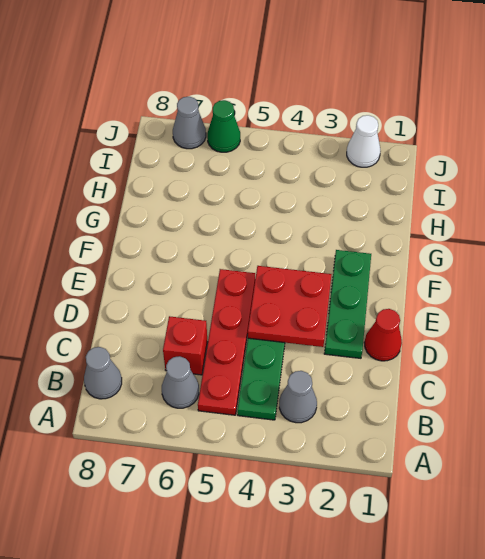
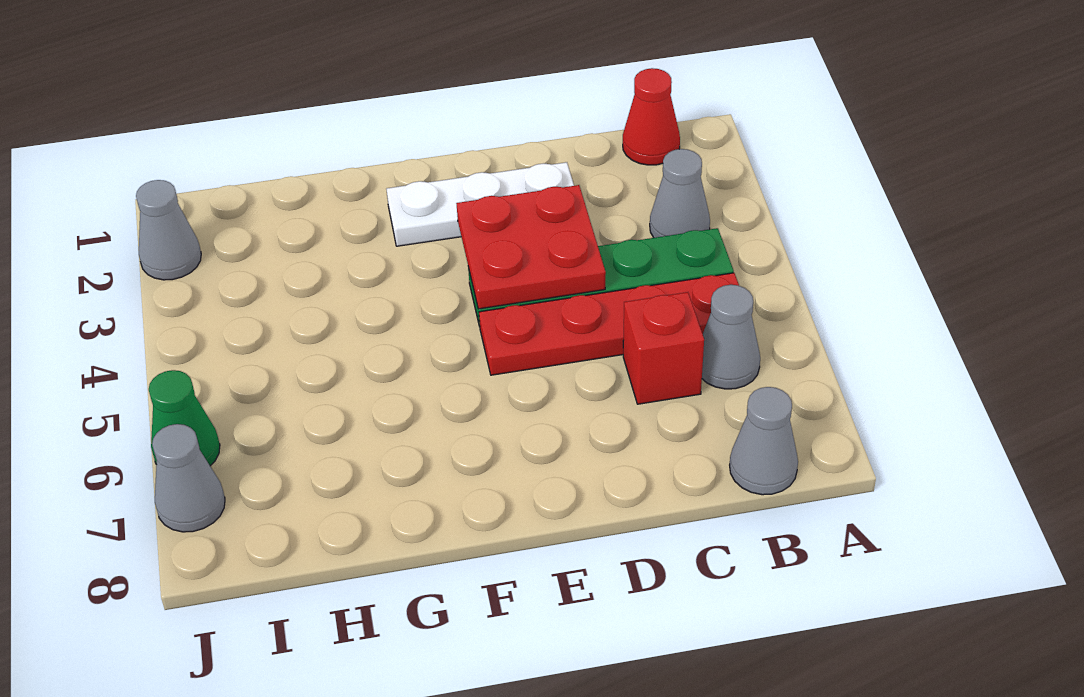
red cone D1 level 1 -> red cone B1 level 1
green plate D2:F2 level 1 -> white plate D2:F2 level 1
white cone J2 level 1 -> grey cone J2 level 1

